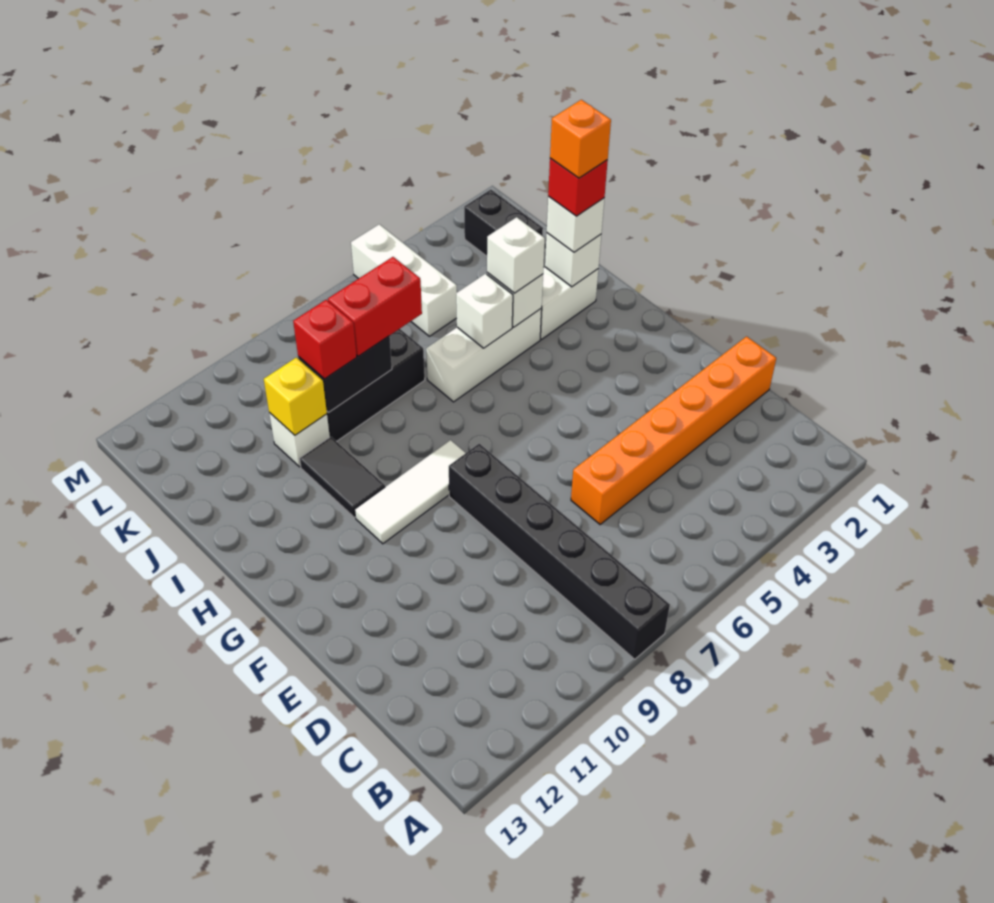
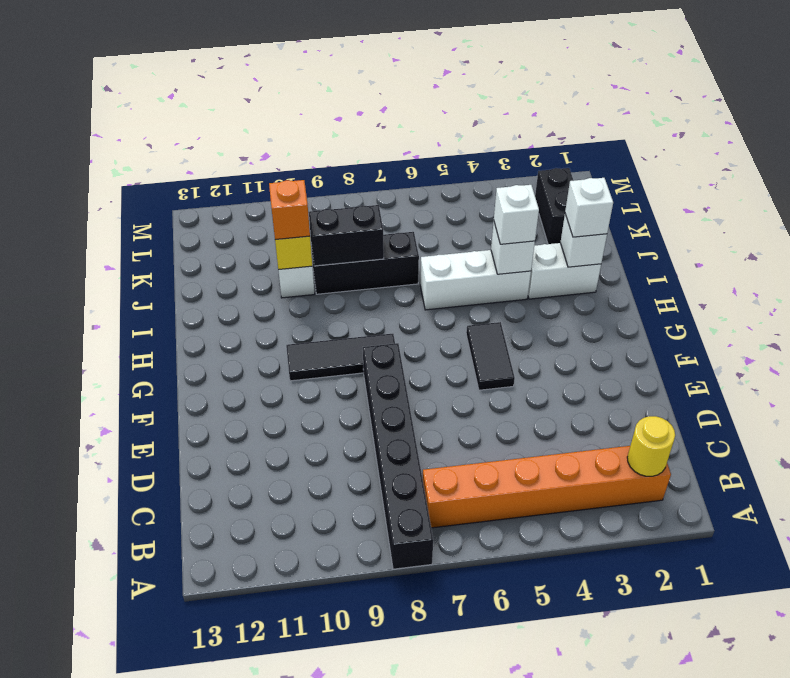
none -> yellow round brick B2 level 2
orange brick D1:D6 level 1 -> orange brick B2:B7 level 1
white tile G8:G10 level 1 -> black tile G8:G10 level 1
black tile H10:I10 level 1 -> black tile F5:G5 level 1
red brick I2 level 4 -> none
orange brick I2 level 5 -> orange brick J10 level 3
white brick I5 level 2 -> none
red brick J7:J8 level 3 -> none
red brick J9 level 3 -> none
white brick K5:M5 level 1 -> none

